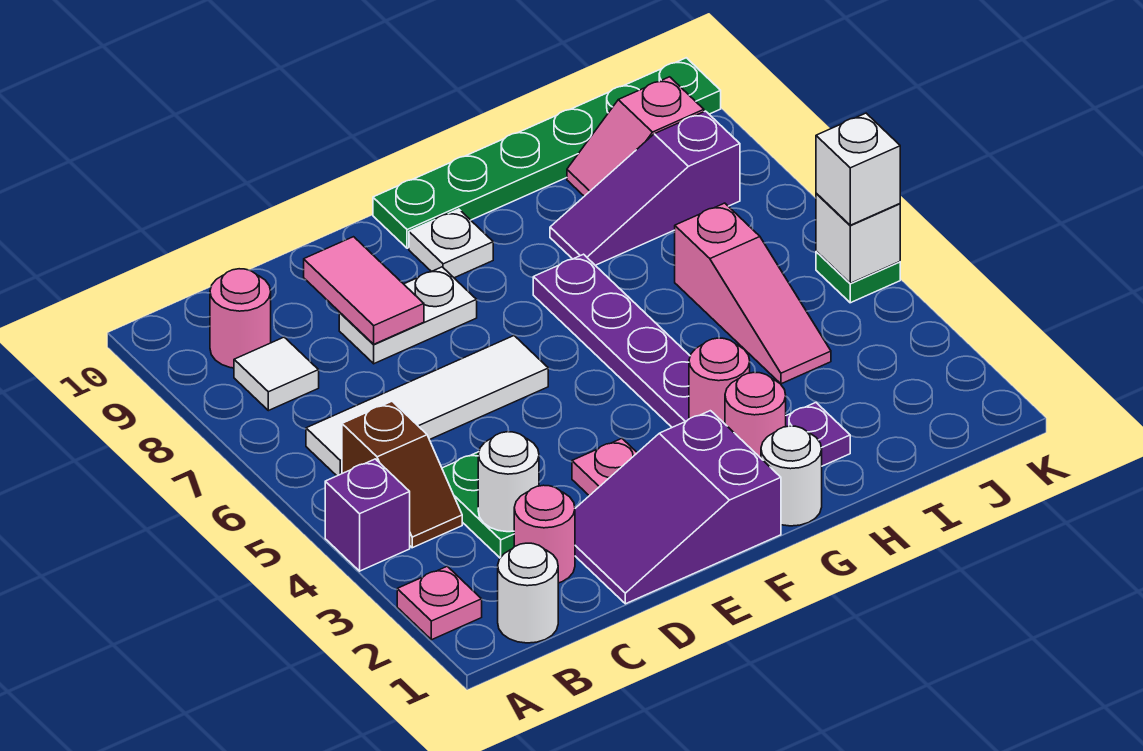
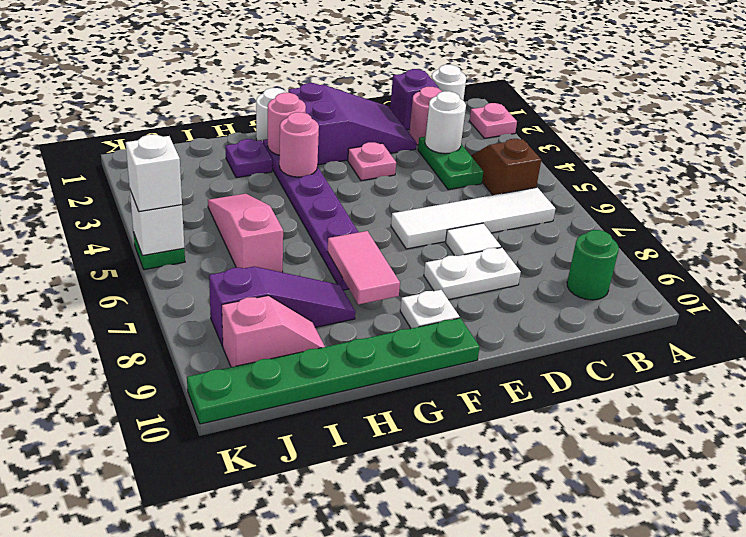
purple brick A4 level 1 -> purple brick C1 level 1
white tile B8 level 1 -> white tile D7 level 1
pink round brick B9 level 1 -> green round brick B9 level 1
pink tile D8:D9 level 2 -> pink tile G7:G8 level 2

